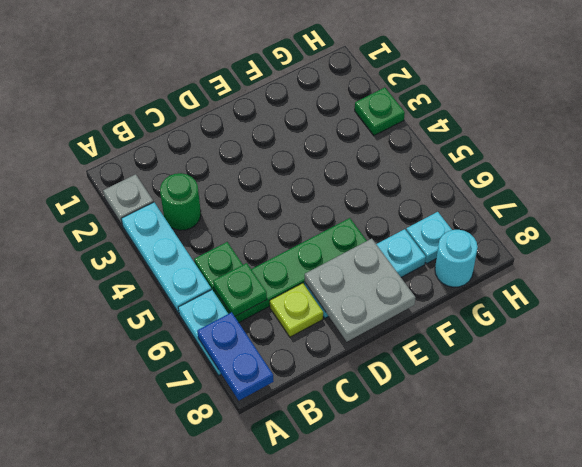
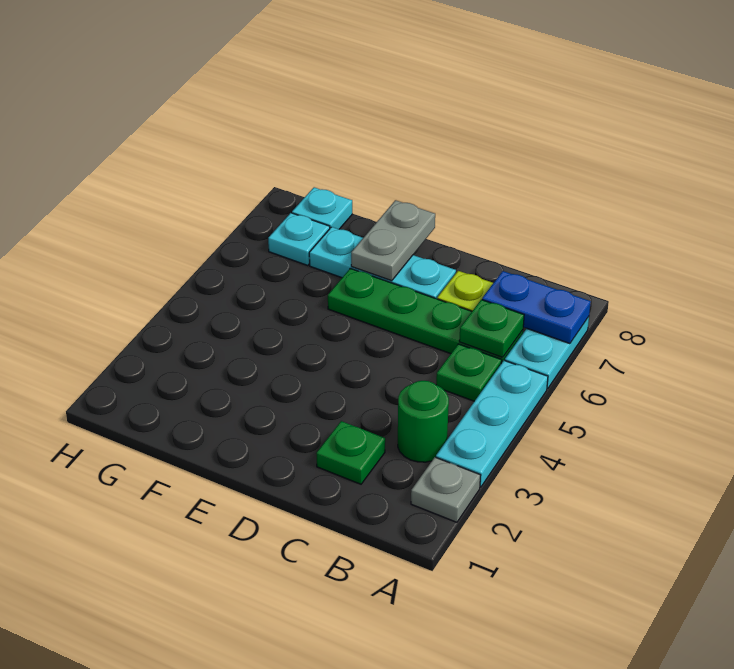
blue plate A7:A8 level 2 -> blue plate A7:B7 level 2
grey plate D7:E8 level 2 -> grey plate E7:E8 level 2
cyan round brick G8 level 1 -> cyan plate G8 level 1
green plate H3 level 1 -> green plate C2 level 1

